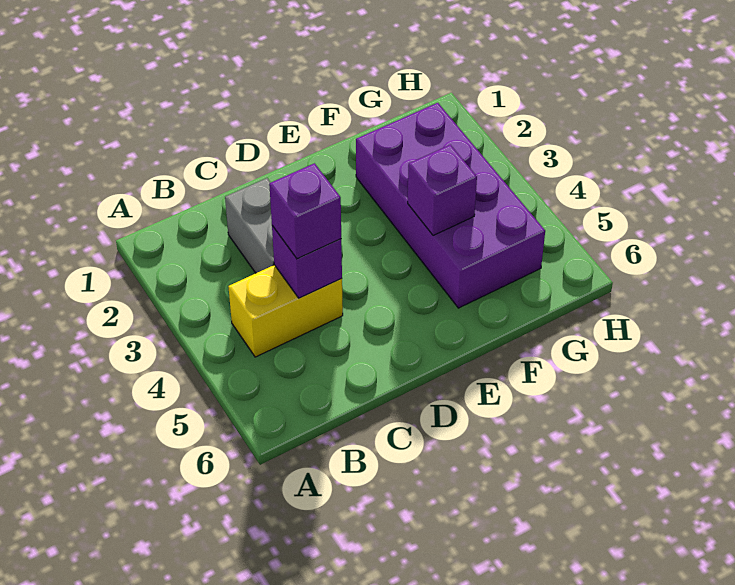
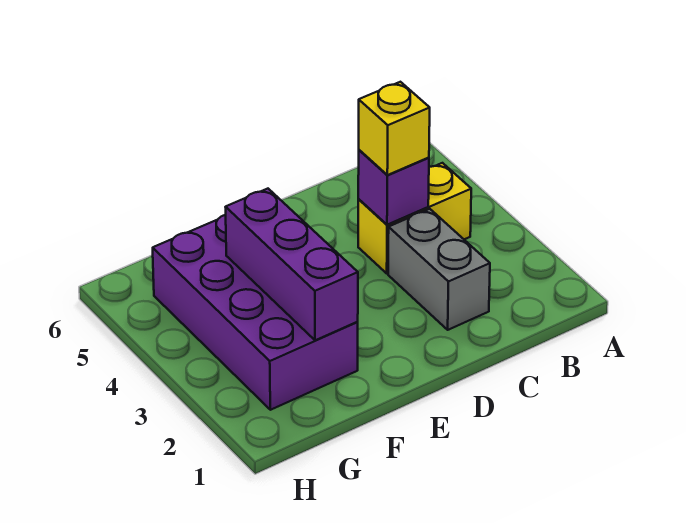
purple brick C4 level 3 -> yellow brick C4 level 3
purple brick F4 level 2 -> purple brick F2:F4 level 2

